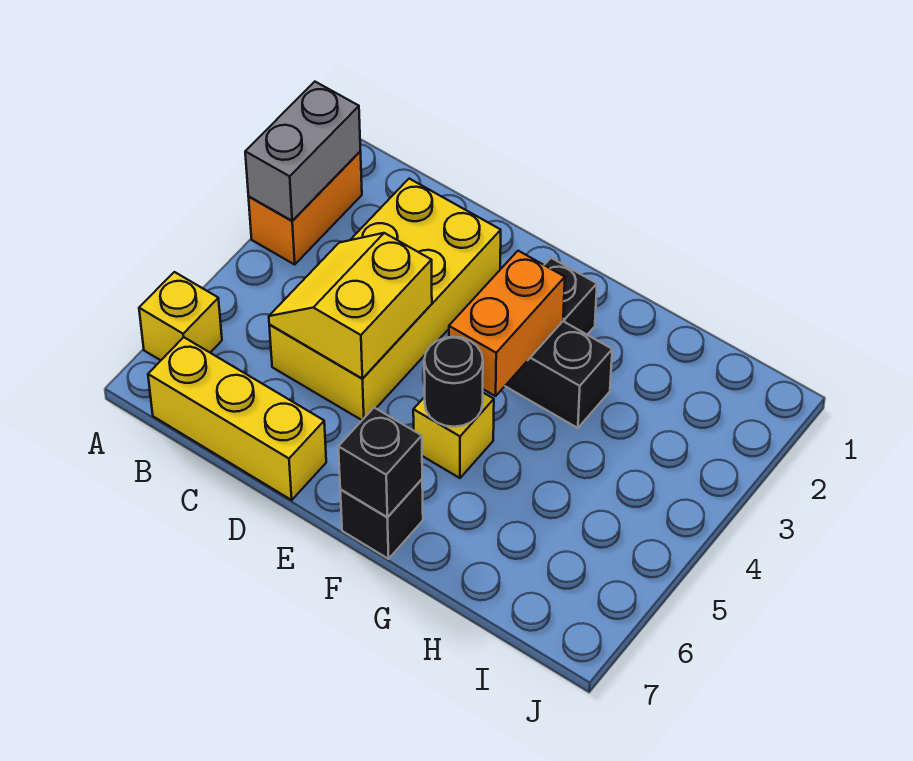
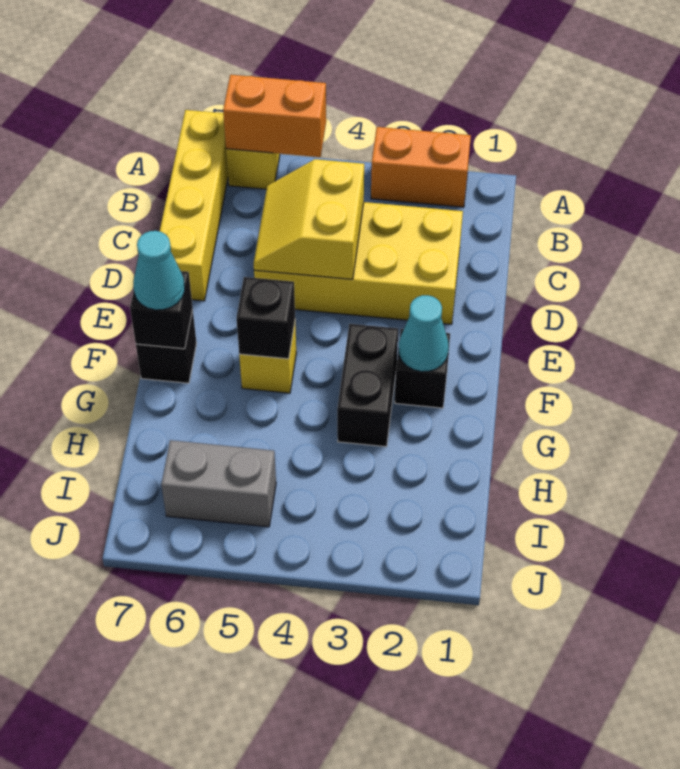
grey brick A2:A3 level 2 -> grey brick I5:I6 level 1
yellow brick B7:D7 level 1 -> yellow brick A7:D7 level 1
yellow slope C4:D5 level 2 top D -> yellow slope C4:D5 level 2 top 4
none -> cyan cone F2 level 2
orange brick F3:F4 level 2 -> orange brick A5:A6 level 2
black round brick F5 level 2 -> black brick F5 level 2
none -> cyan cone F7 level 3

